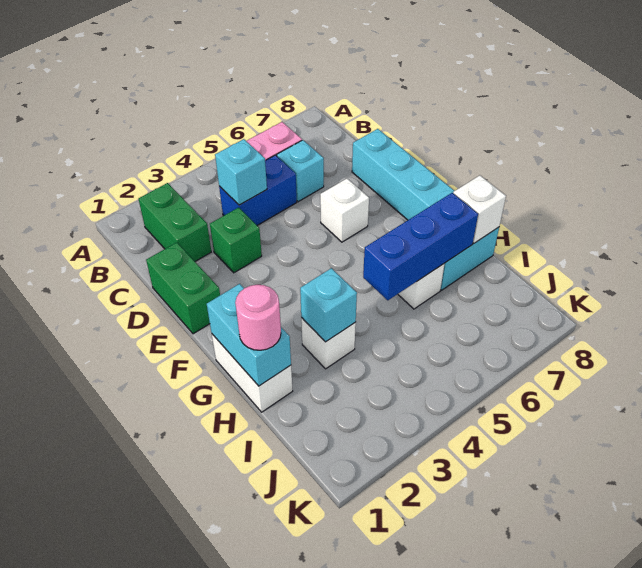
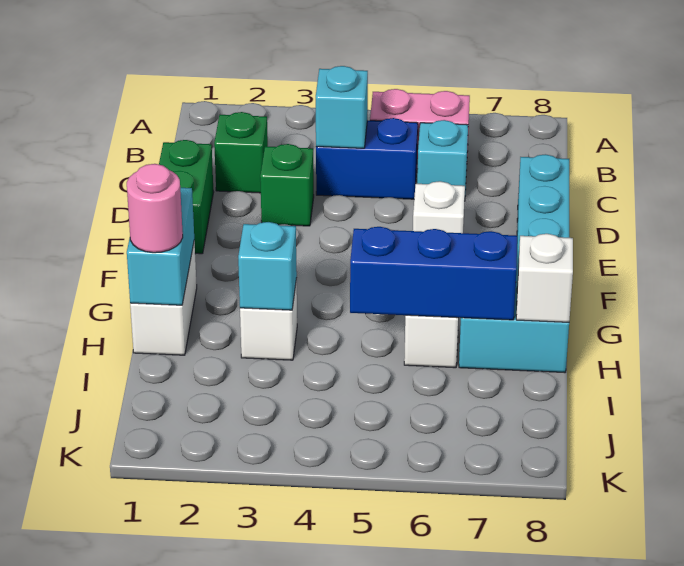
green brick B2:C2 level 1 -> green brick C2 level 1

